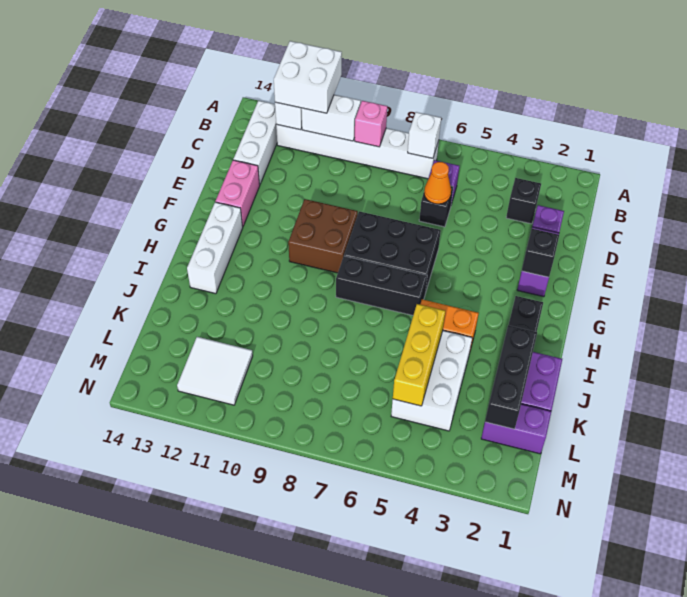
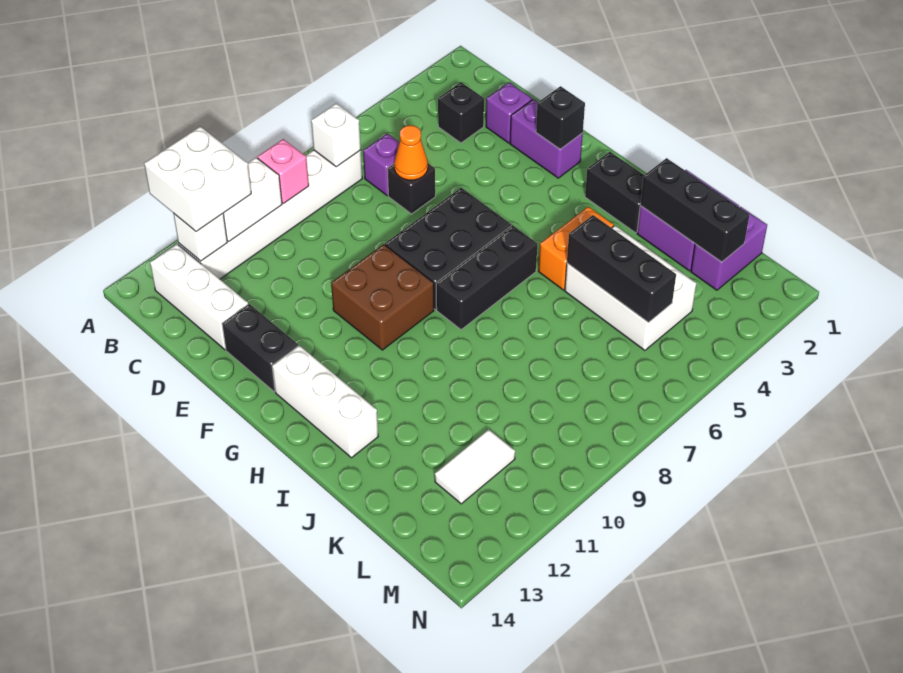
pink brick E13:F13 level 1 -> black brick E13:F13 level 1
yellow brick J5:L5 level 2 -> black brick J5:L5 level 2
white tile L11:M12 level 1 -> white tile L11:L12 level 1

